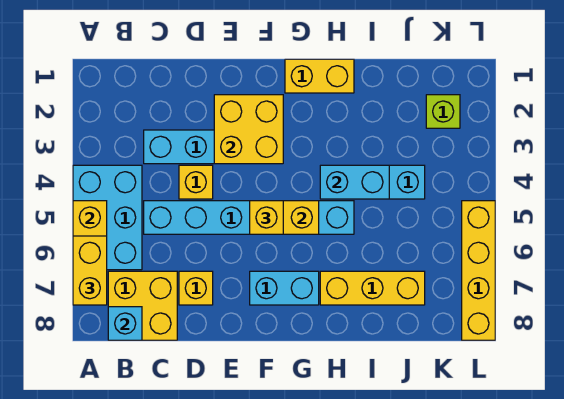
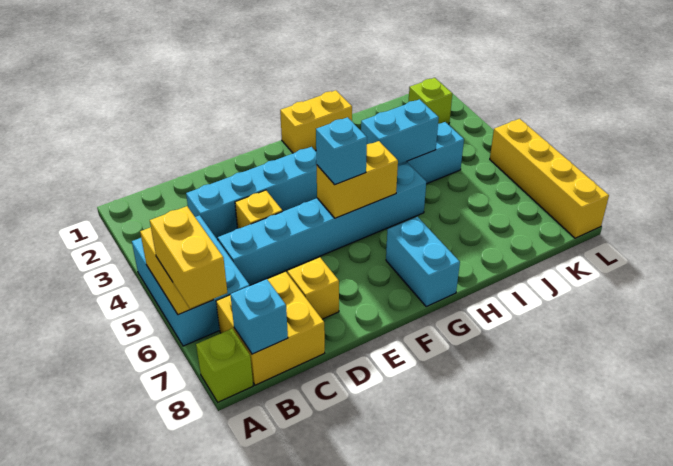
none -> lime brick A8 level 1
yellow brick E2:F3 level 2 -> none
yellow brick F5 level 3 -> cyan brick F5 level 3
cyan brick F7:G7 level 1 -> cyan brick G7:G8 level 1
yellow brick H7:J7 level 1 -> none

